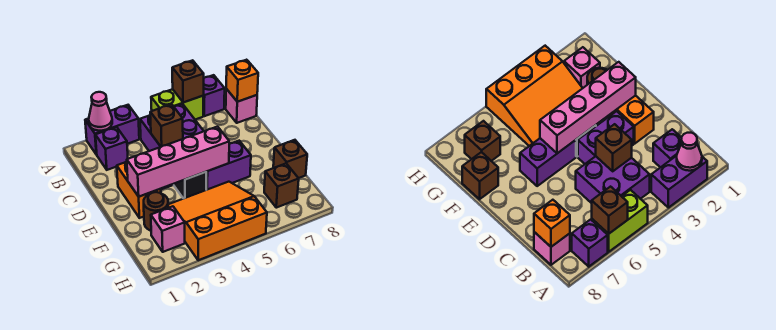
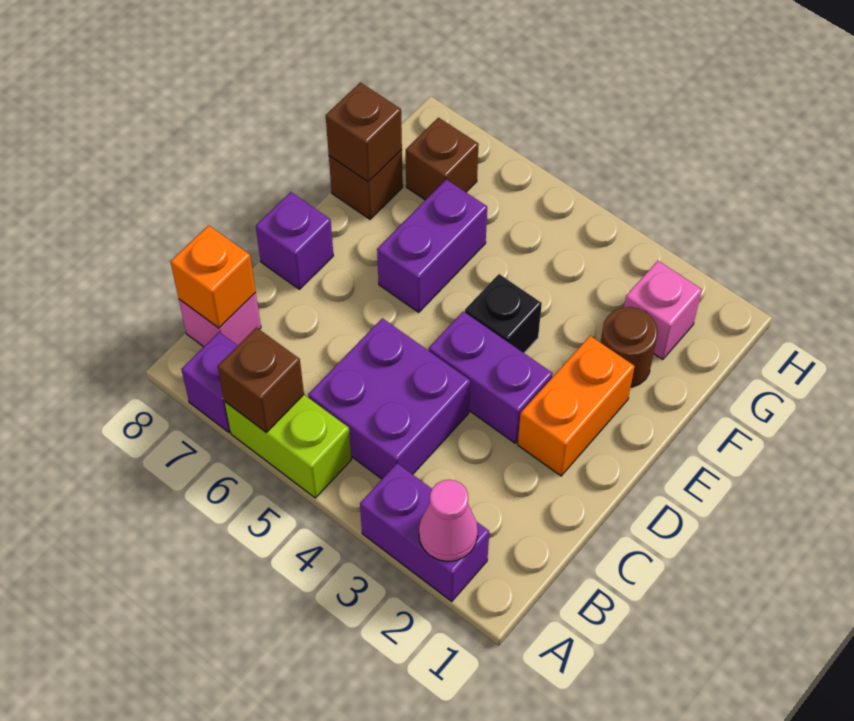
purple brick B2 level 1 -> purple brick D8 level 1
brown brick C4 level 2 -> brown brick F8 level 2
pink brick E2:E5 level 2 -> none
purple brick E5:E6 level 1 -> purple brick E6:F6 level 1
orange slope F3:H5 level 1 top H -> none

